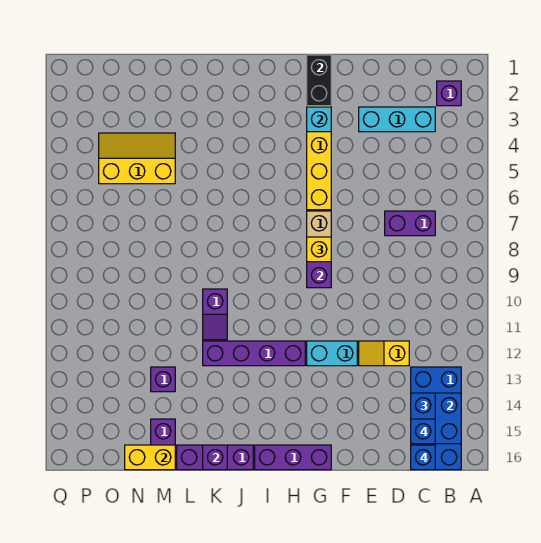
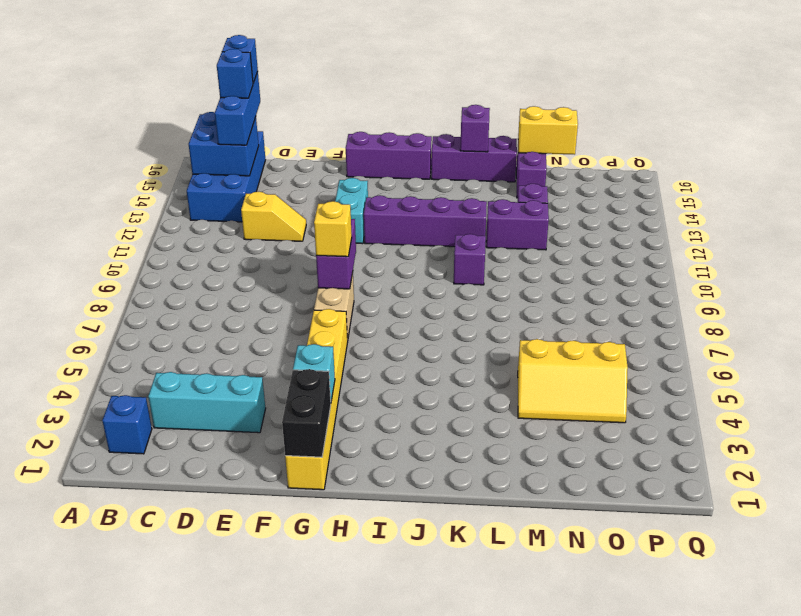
purple brick B2 level 1 -> blue brick B2 level 1
purple brick C7:D7 level 1 -> purple brick L12:M12 level 1
cyan brick F12:G12 level 1 -> cyan brick G12:G13 level 1

